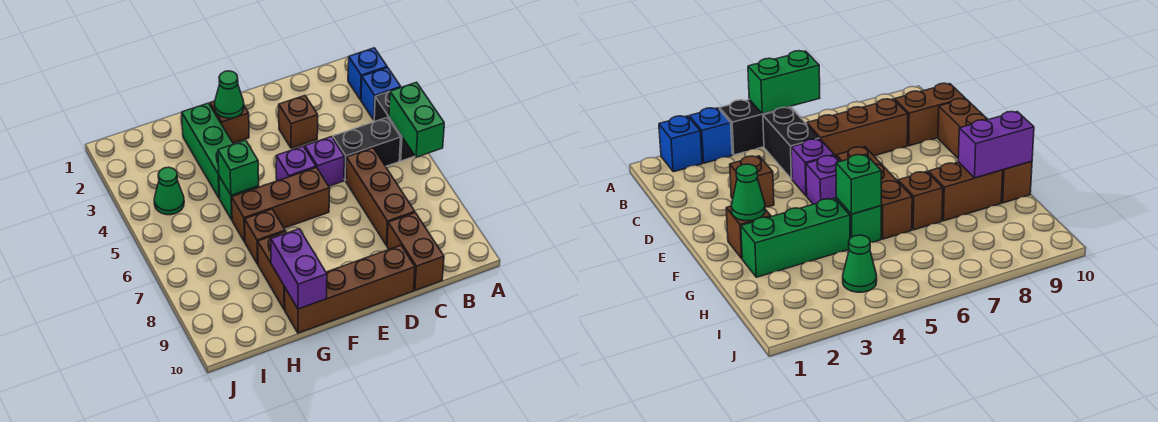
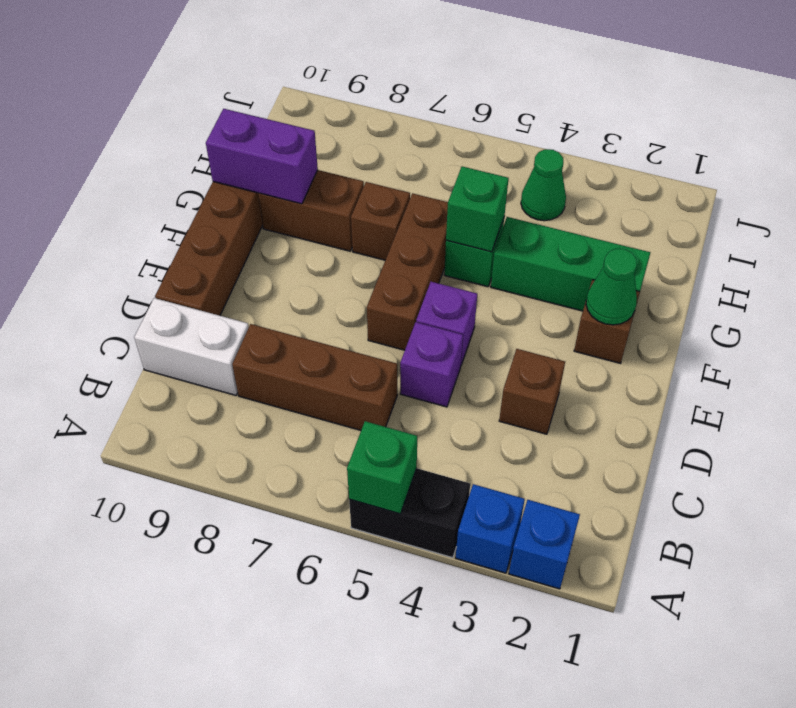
green brick A5:A6 level 2 -> green brick A5 level 2
black brick B5:C5 level 1 -> none
brown brick C9:C10 level 1 -> white brick C9:C10 level 1

